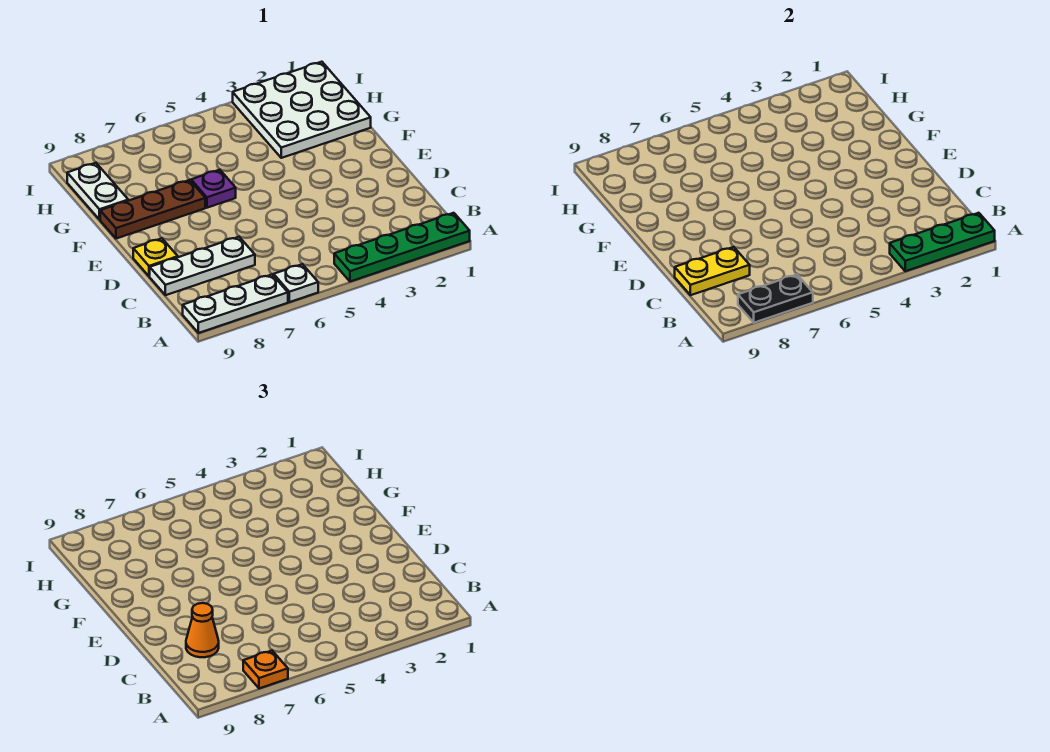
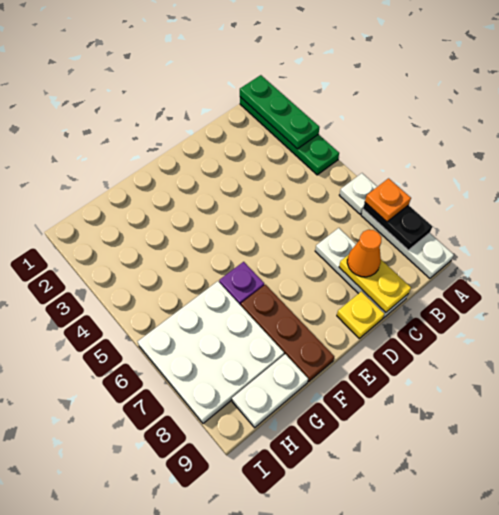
white plate G1:I3 level 1 -> white plate G6:I8 level 1

